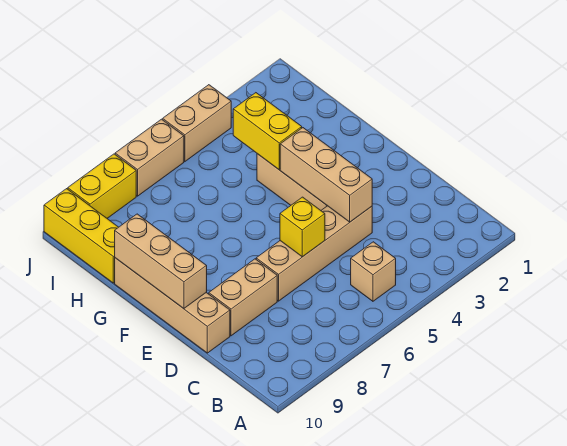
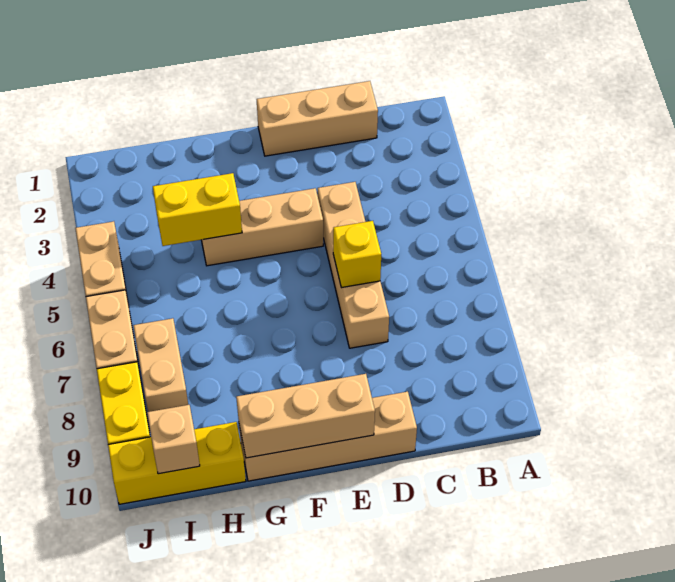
tan brick B5 level 1 -> tan brick I10 level 2
tan brick D4:F4 level 2 -> tan brick C1:E1 level 1
tan brick D8:D9 level 1 -> tan brick I7:I8 level 1

